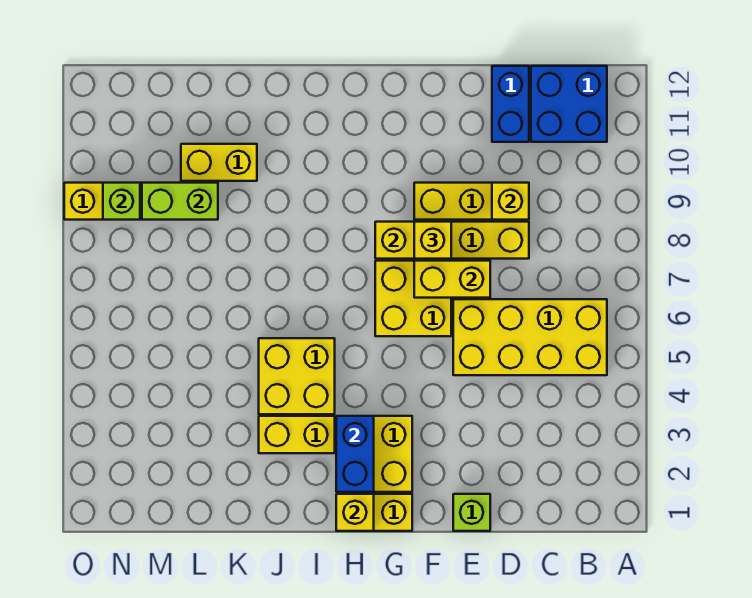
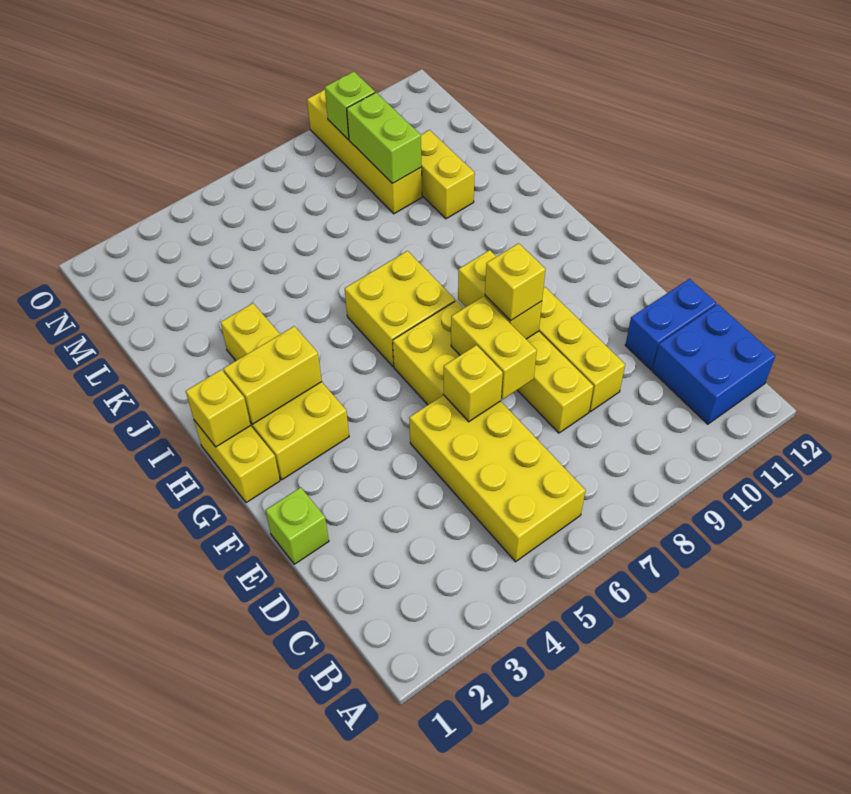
yellow brick D9 level 2 -> yellow brick E6 level 2
blue brick H2:H3 level 2 -> yellow brick H2:H3 level 2
yellow brick I4:J5 level 1 -> yellow brick H6:I7 level 1

